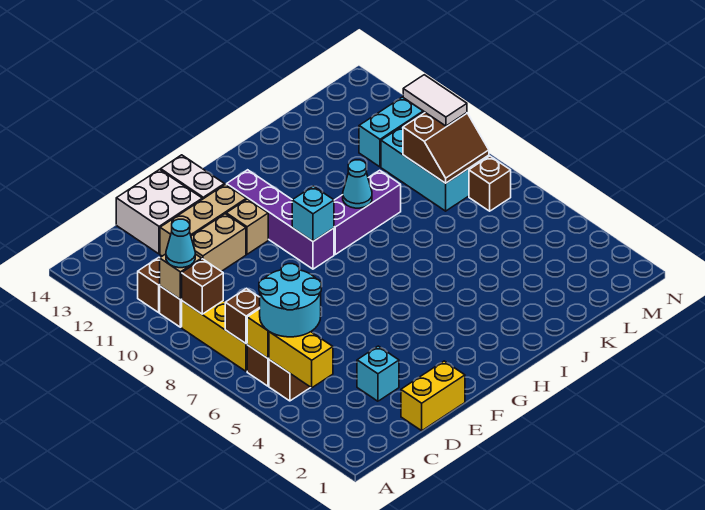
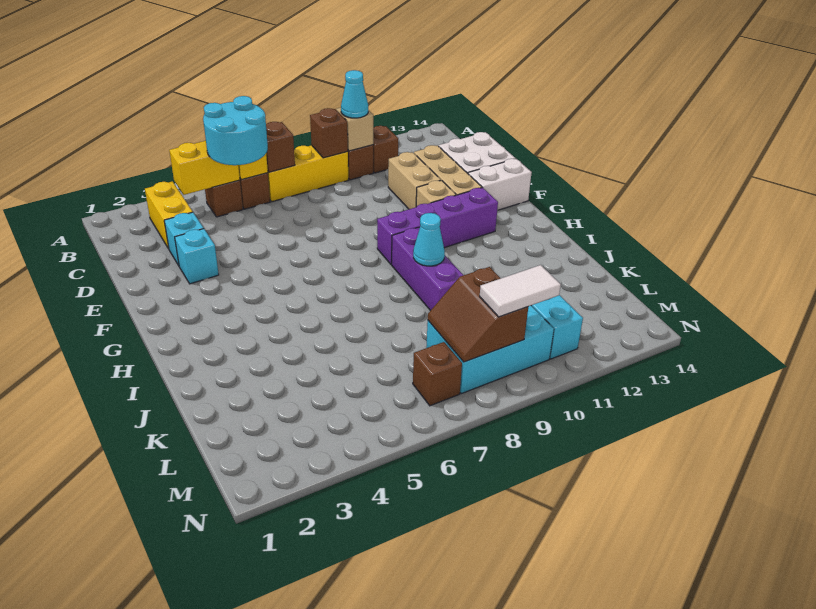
yellow brick D1:E1 level 1 -> yellow brick B3:C3 level 1
cyan brick G9 level 2 -> cyan brick E3 level 1

